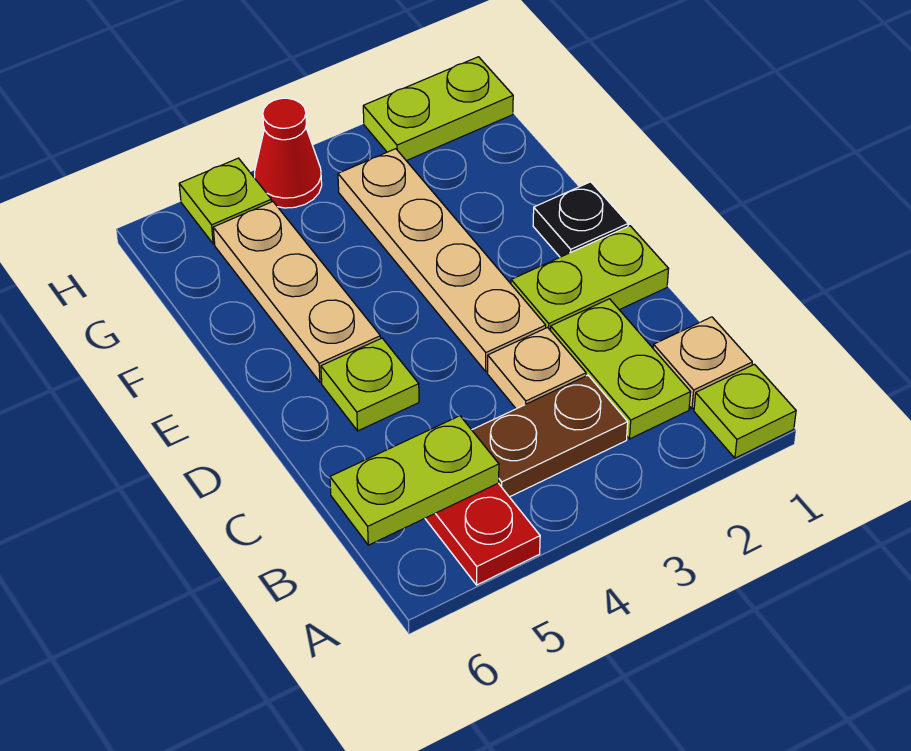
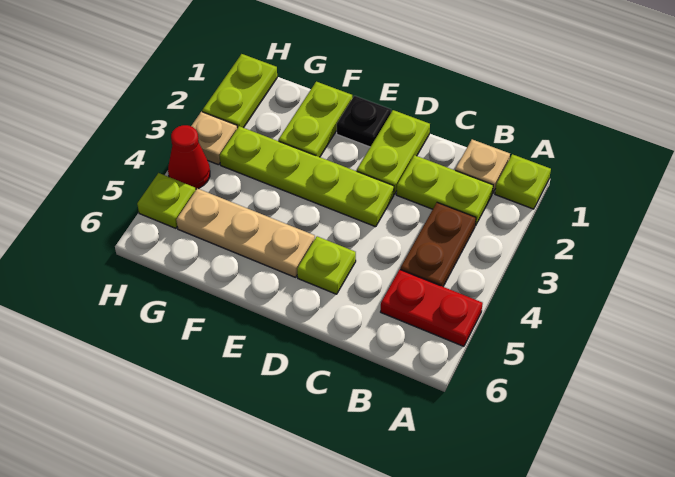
lime plate B5:B6 level 2 -> lime plate F1:F2 level 1
tan plate C3 level 1 -> tan plate H3 level 1
tan plate D3:G3 level 1 -> lime plate D3:G3 level 1

